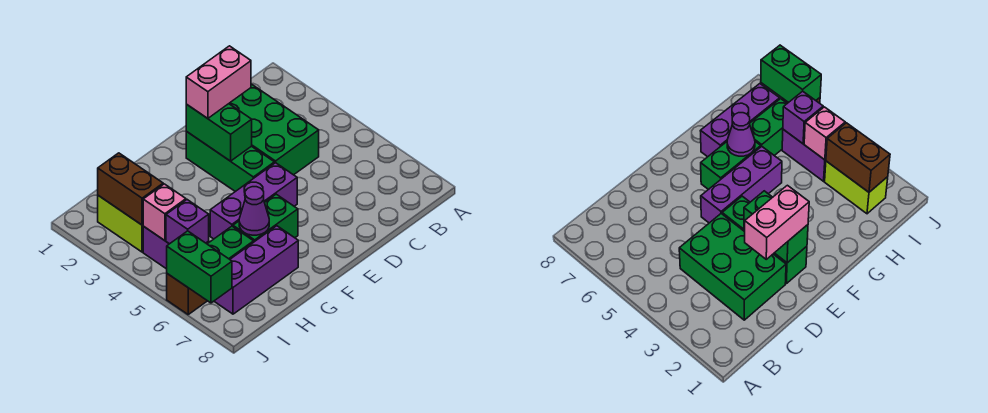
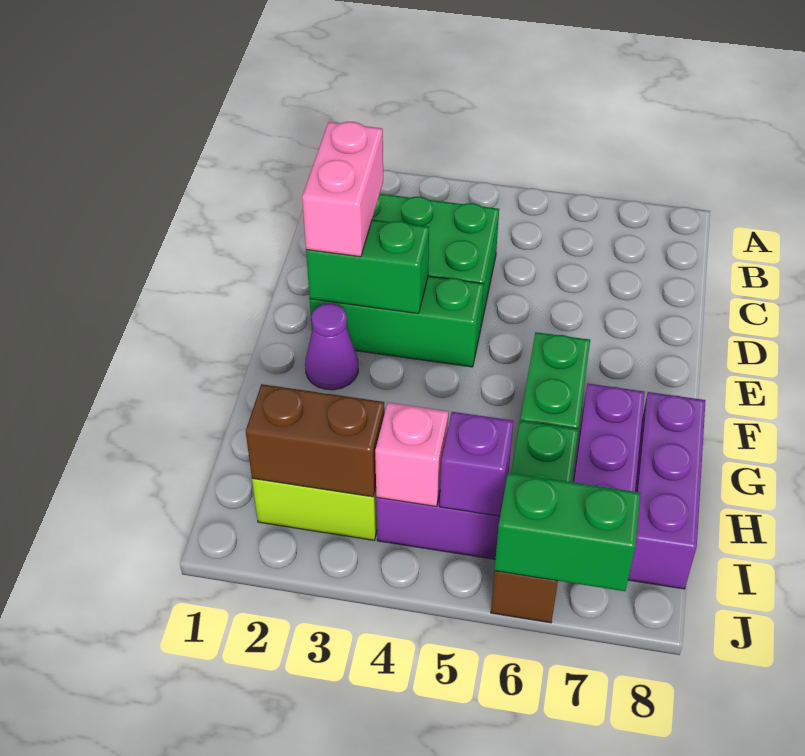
purple brick E5:G5 level 1 -> purple brick G8:I8 level 1
purple cone G6 level 2 -> purple cone F2 level 1

